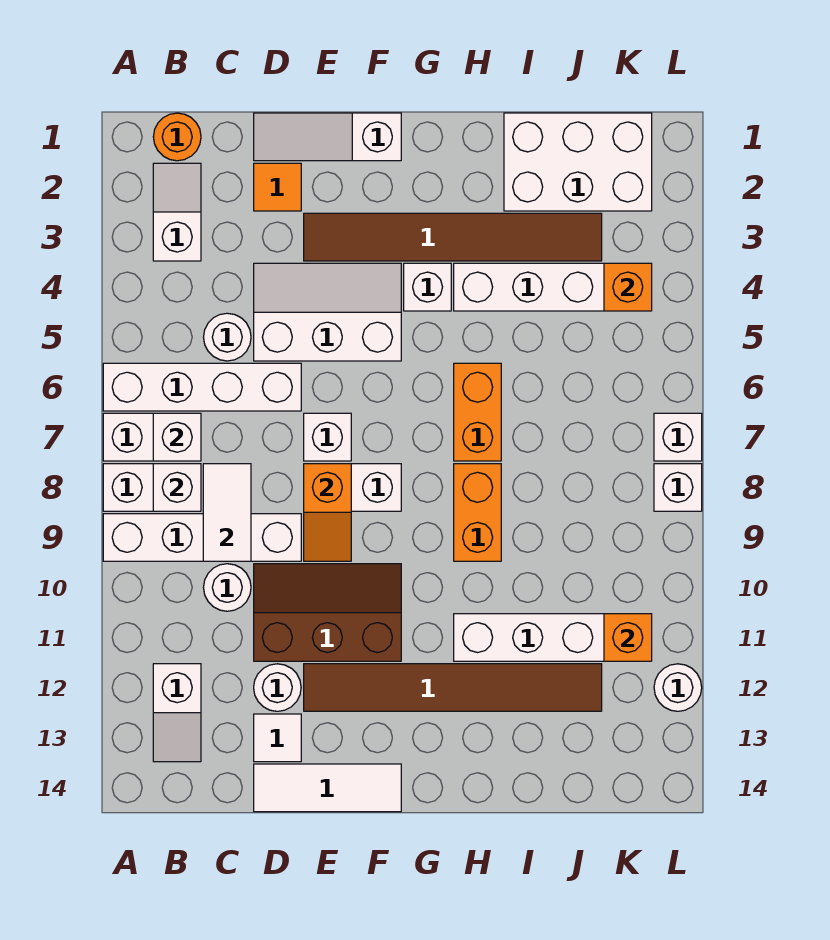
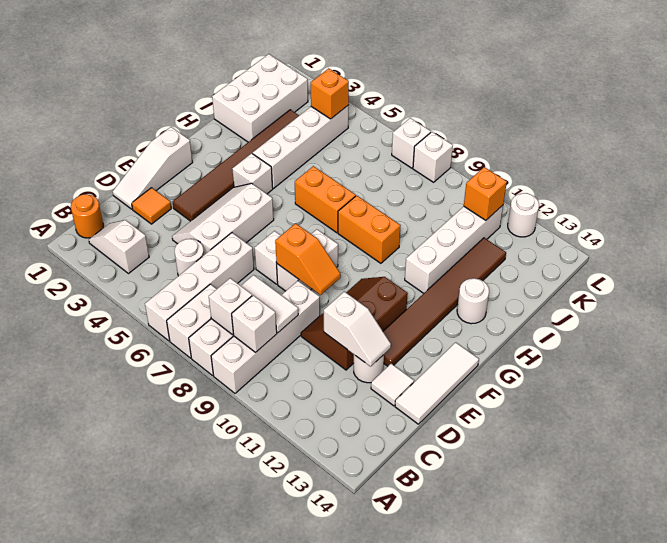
white brick B7 level 2 -> white brick B9 level 2
white slope B12:B13 level 1 top 12 -> white slope D11:D12 level 2 top 11
white round brick C10 level 1 -> white round brick H13 level 1

